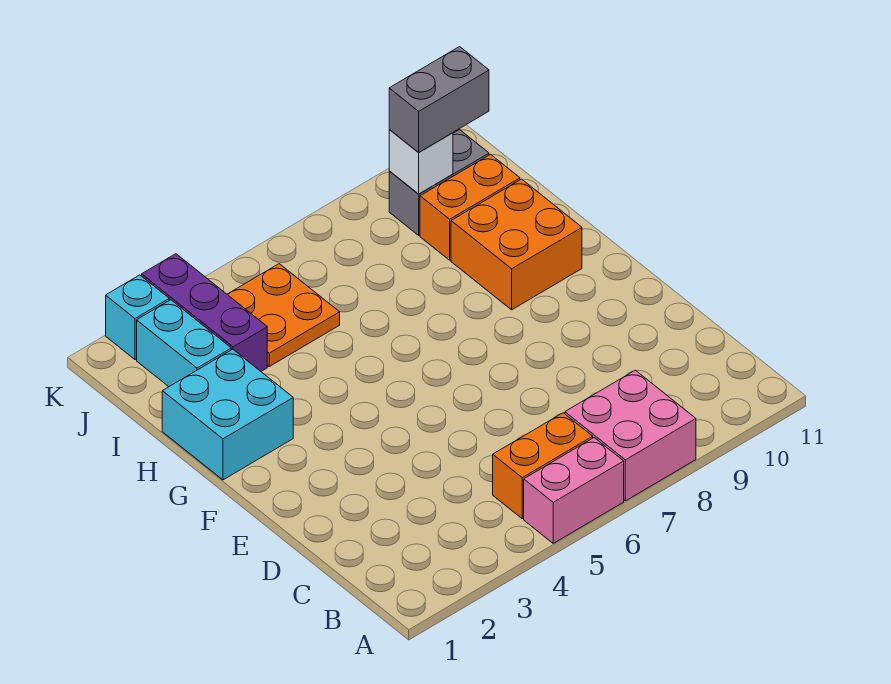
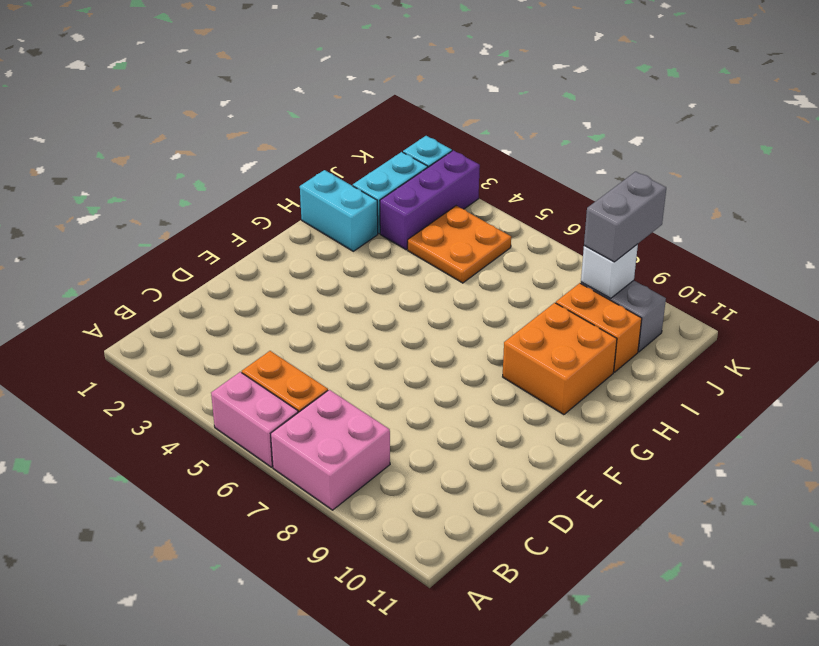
cyan brick G1:H2 level 1 -> cyan brick H1:H2 level 1
grey brick J9:J10 level 3 -> grey brick J9:K9 level 3

